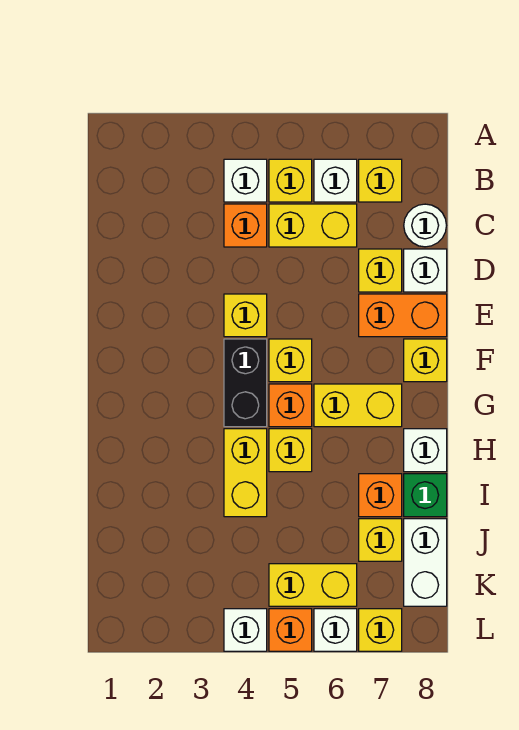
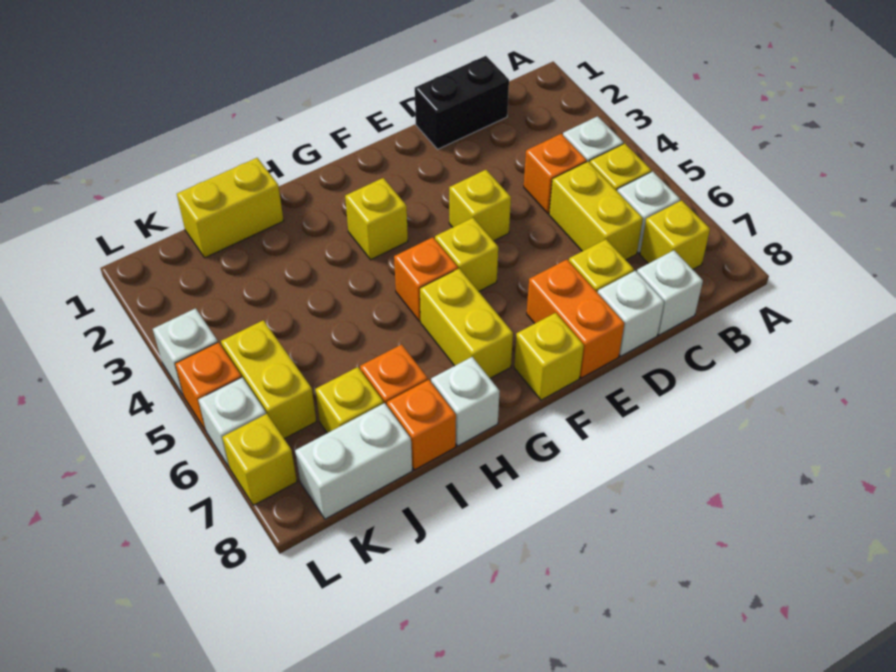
white round brick C8 level 1 -> white brick C8 level 1
black brick F4:G4 level 1 -> black brick C1:D1 level 1
yellow brick H4:I4 level 1 -> yellow brick I1:J1 level 1
yellow brick H5 level 1 -> yellow brick G3 level 1
green brick I8 level 1 -> orange brick I8 level 1

